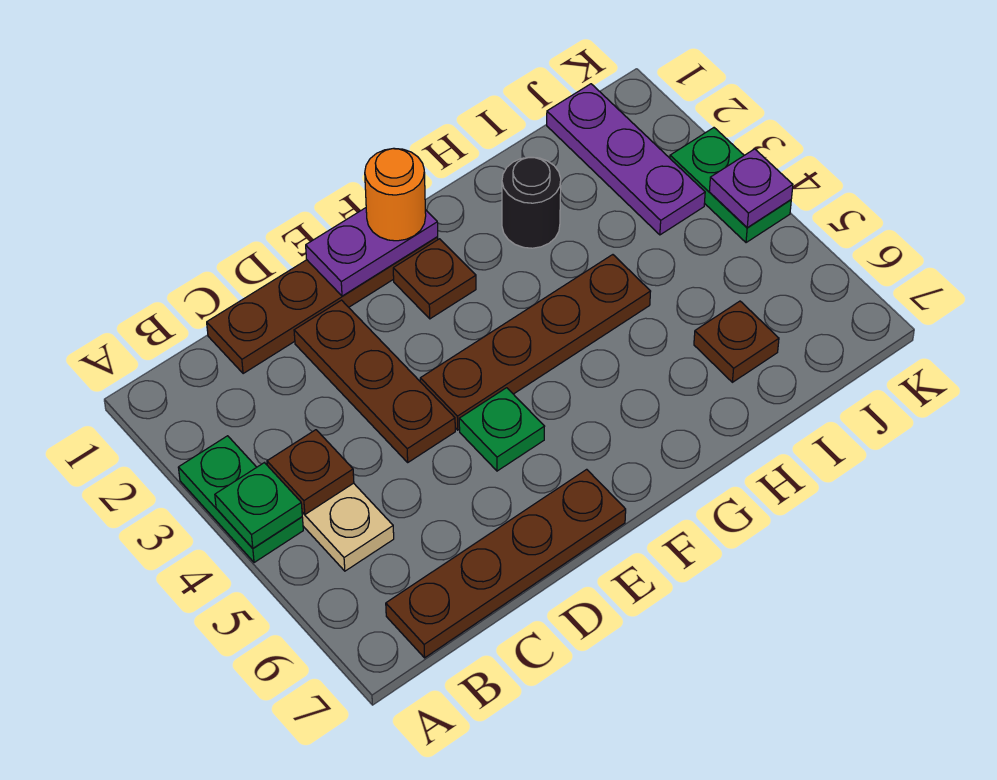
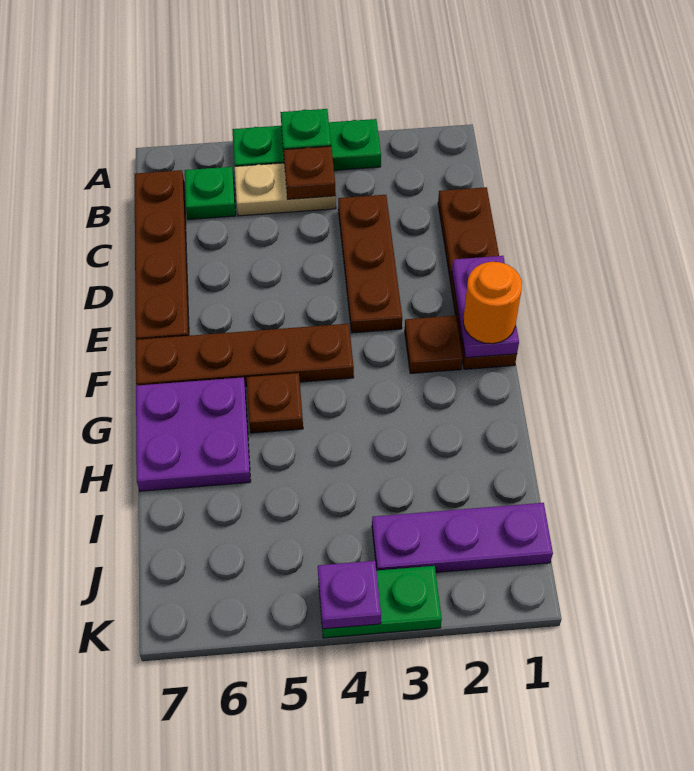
green plate A3:A4 level 1 -> green plate A3:A5 level 1
brown plate D2:D4 level 1 -> brown plate C3:E3 level 1
brown plate E4:H4 level 1 -> brown plate F4:F7 level 1
green plate E5 level 1 -> green plate B6 level 1
none -> purple plate G6:H7 level 1
black round brick H2 level 1 -> none
brown plate I6 level 1 -> brown plate G5 level 1

